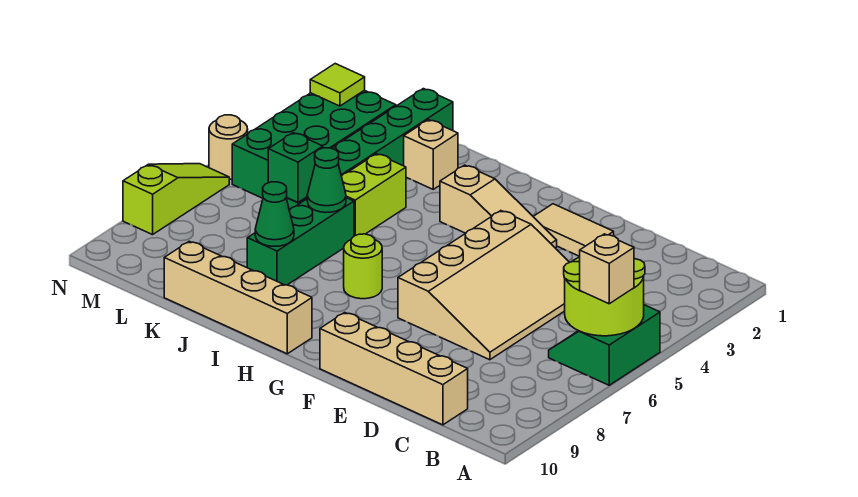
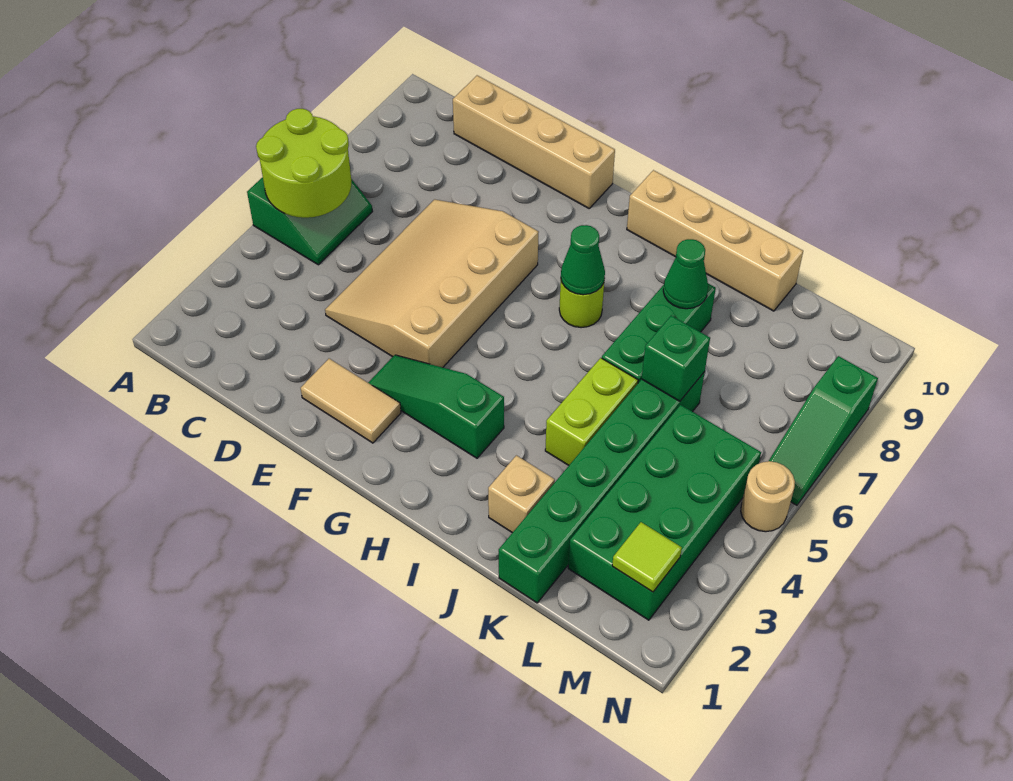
tan brick A6 level 3 -> none
tan slope F3:H3 level 1 top H -> green slope F3:H3 level 1 top H
green cone J6 level 2 -> green cone H7 level 2
lime slope N6:N8 level 1 top 8 -> green slope N6:N8 level 1 top 8

